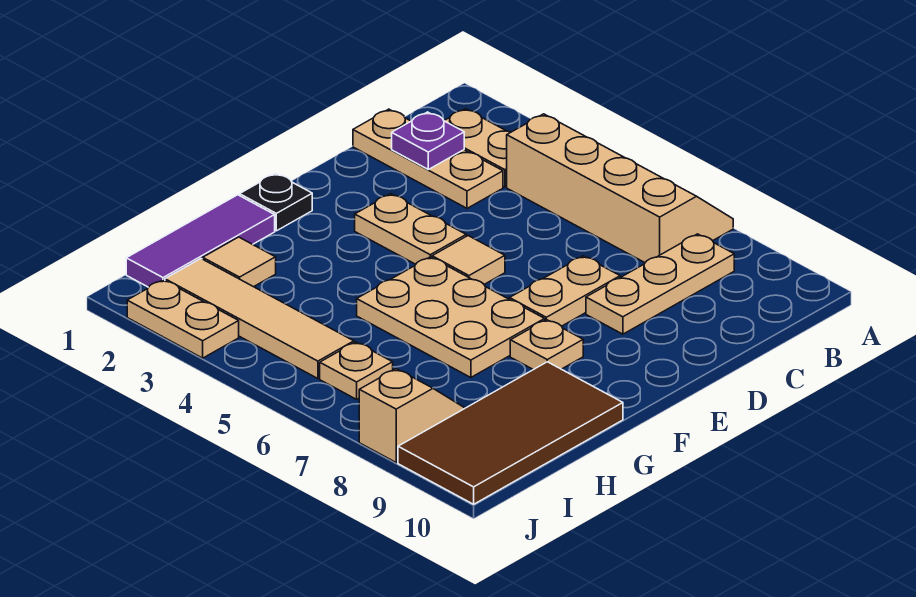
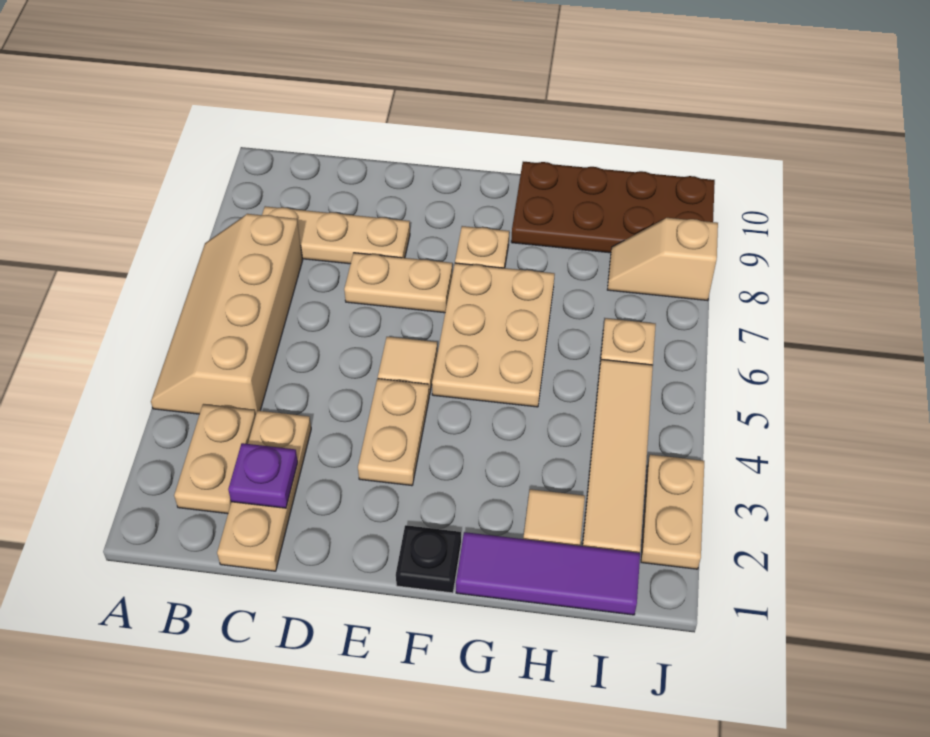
brown tile G9:J10 level 1 -> brown plate G9:J10 level 1

